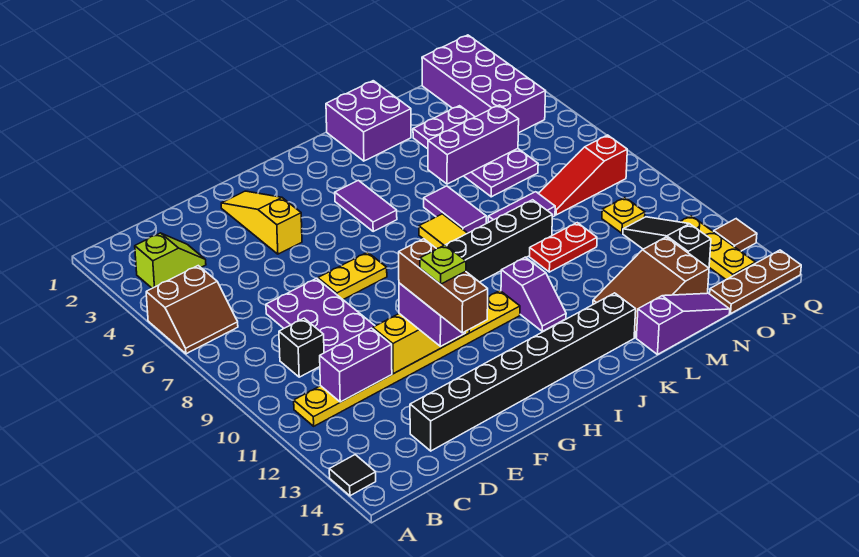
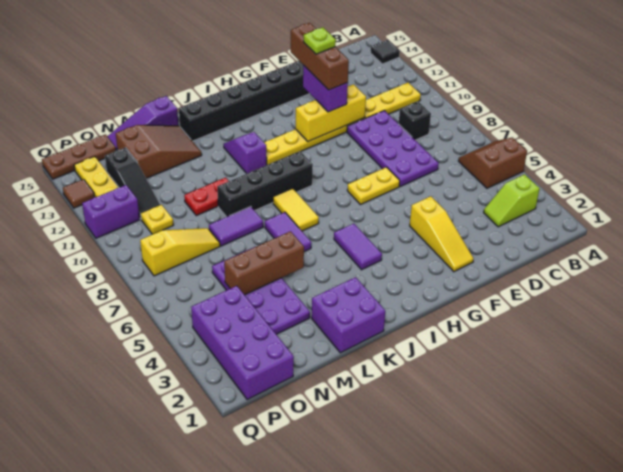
purple brick C11:D11 level 2 -> purple brick P11:Q11 level 1
purple brick L5:N5 level 2 -> brown brick L5:N5 level 2
red slope N8:P8 level 1 top P -> yellow slope N8:P8 level 1 top P

